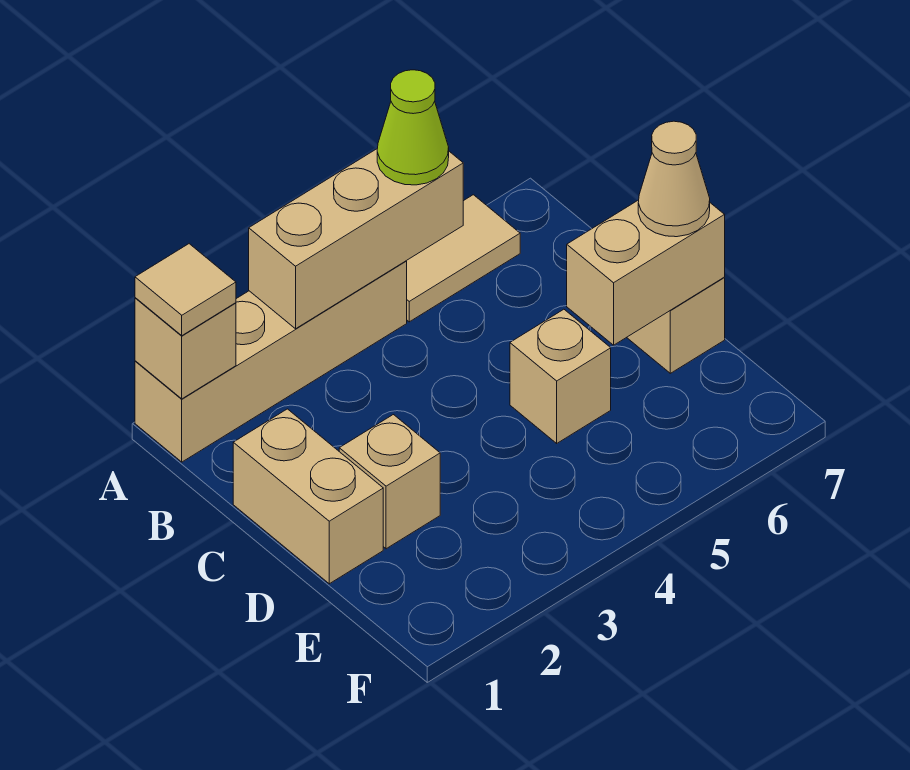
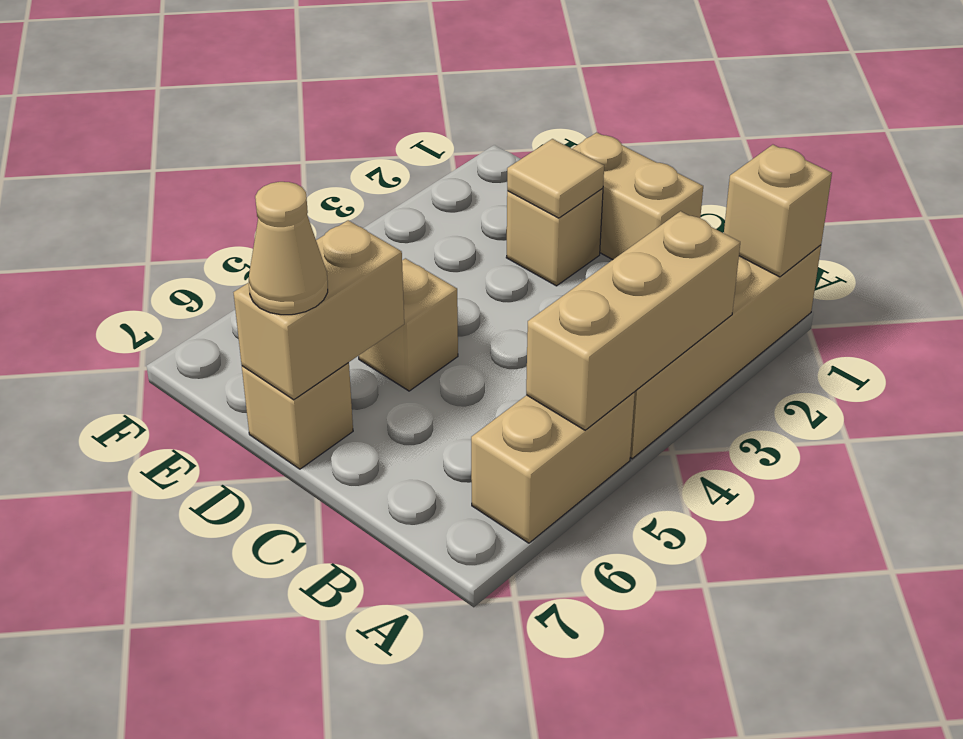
tan tile A1 level 3 -> tan tile D2 level 2
tan tile A5:A6 level 1 -> tan brick A5:A6 level 1
lime cone A5 level 3 -> none

